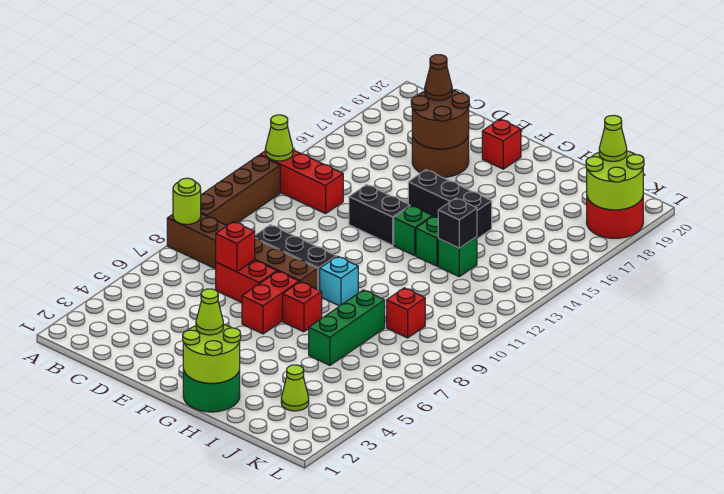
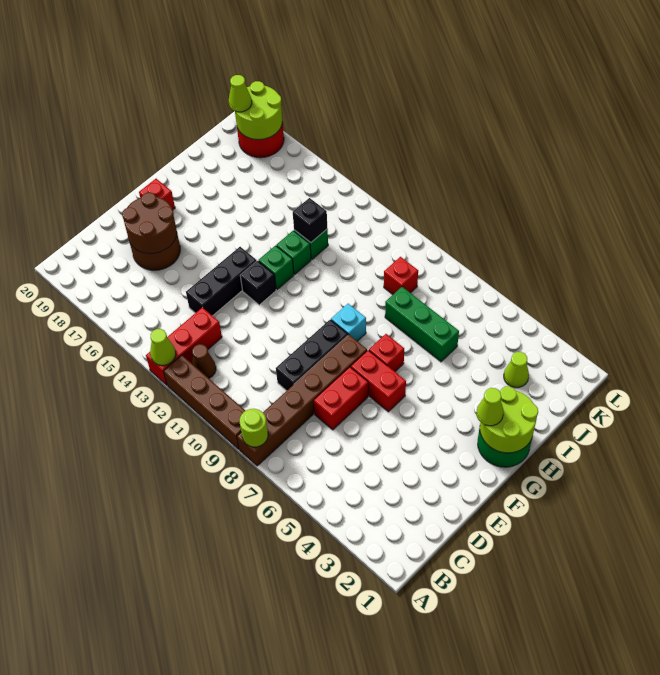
red brick D7 level 2 -> none
brown cone D18 level 3 -> brown cone B12 level 1
black brick E13:F13 level 1 -> black brick F13 level 1
black brick F15:H15 level 1 -> black brick D14:F14 level 1

